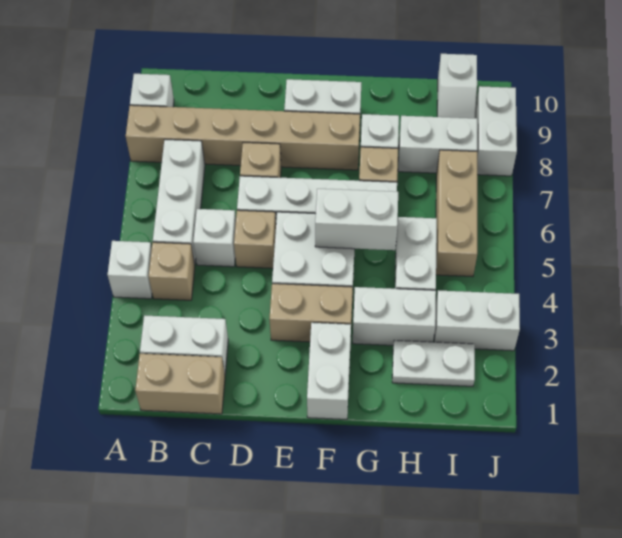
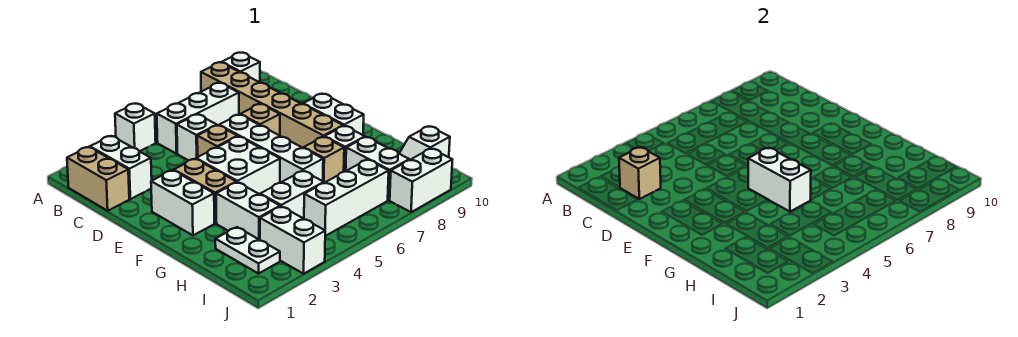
tan brick B4 level 1 -> tan brick C2 level 2
white brick F1:F2 level 1 -> white brick E2:F2 level 1
tan brick I5:I7 level 1 -> white brick I5:I7 level 1

